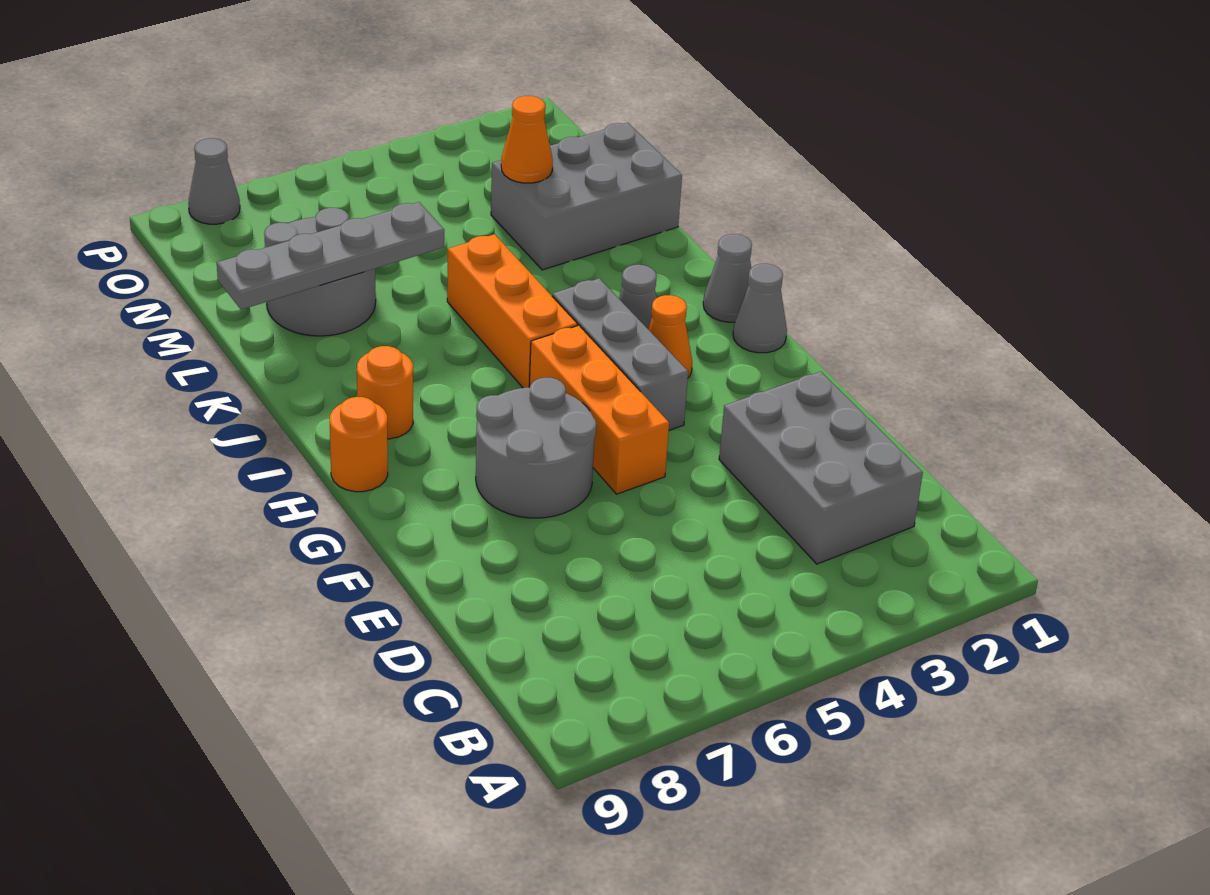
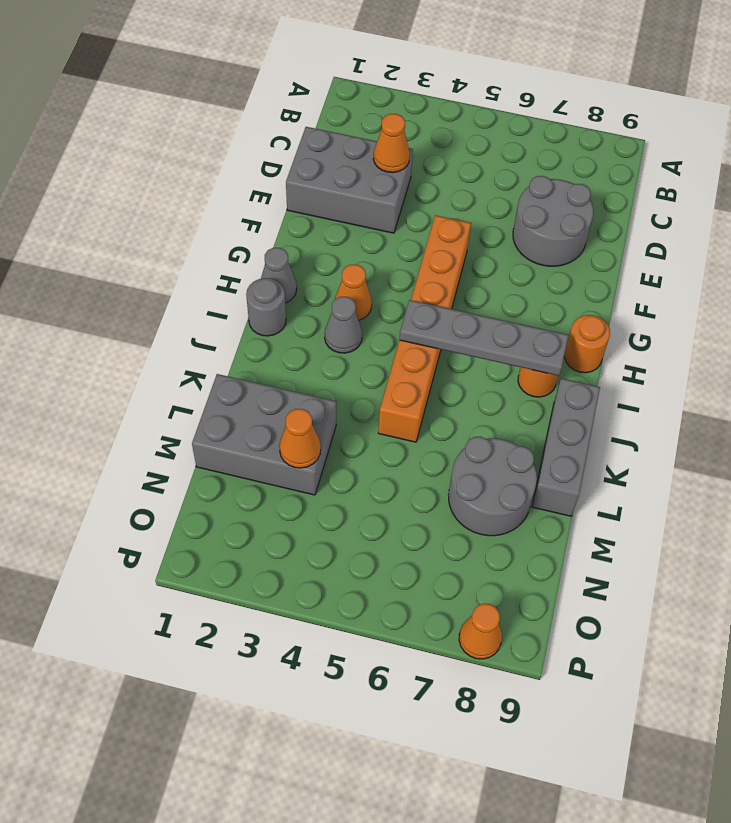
grey brick C2:E3 level 1 -> grey brick D1:E3 level 1
none -> orange cone D3 level 2
grey round brick F6:G7 level 1 -> grey round brick D7:E8 level 1
grey brick G4:I4 level 1 -> grey brick J9:L9 level 1
grey cone I1 level 1 -> grey round brick I1 level 1
grey plate L6:L9 level 2 -> grey plate I5:I8 level 2
grey cone P8 level 1 -> orange cone P8 level 1

